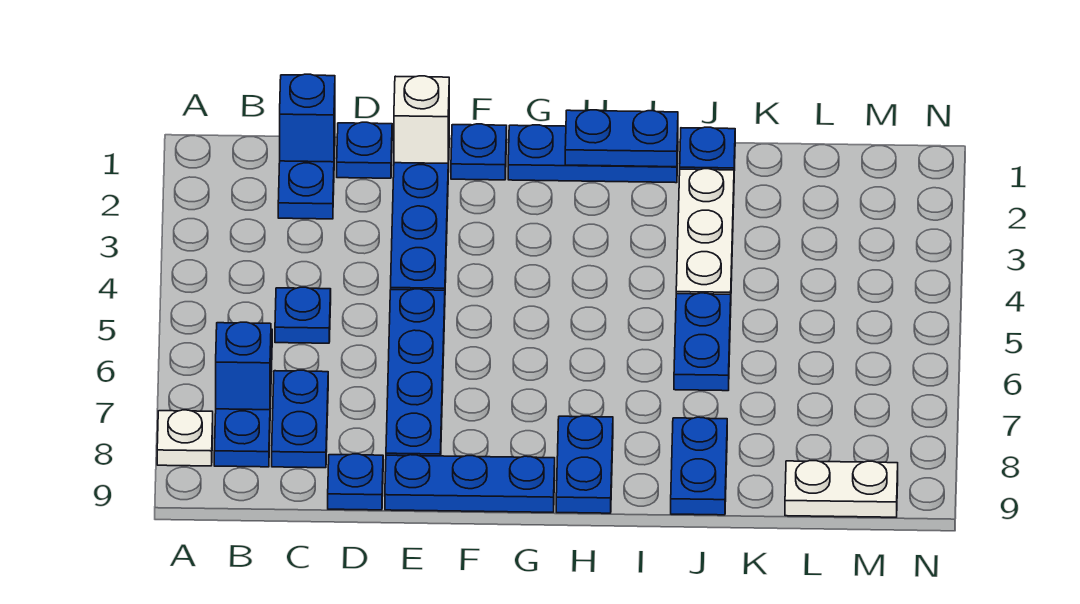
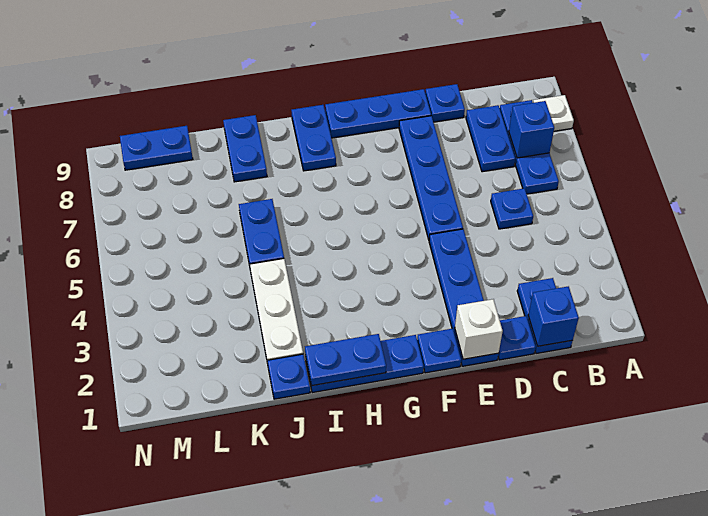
white plate L9:M9 level 1 -> blue plate L9:M9 level 1

